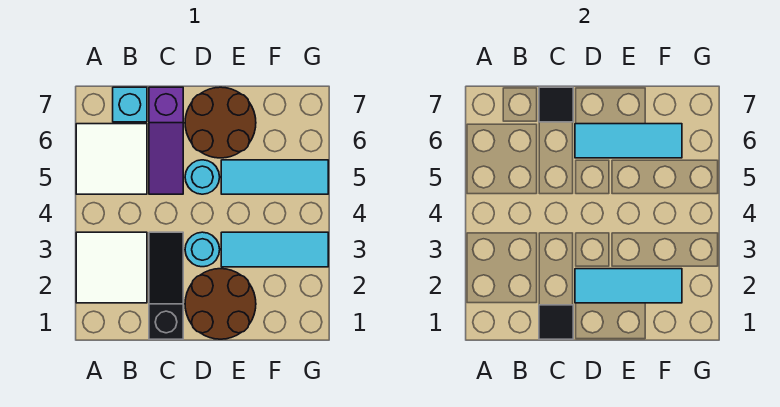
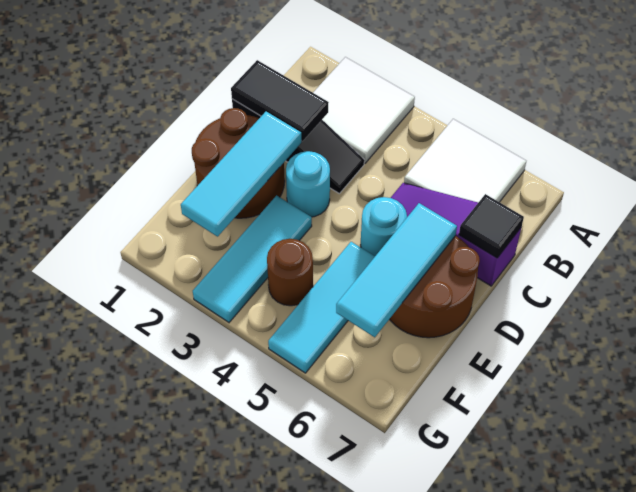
cyan brick B7 level 1 -> none
black tile C1 level 2 -> black tile C1:C2 level 2
none -> brown round brick F4 level 1

